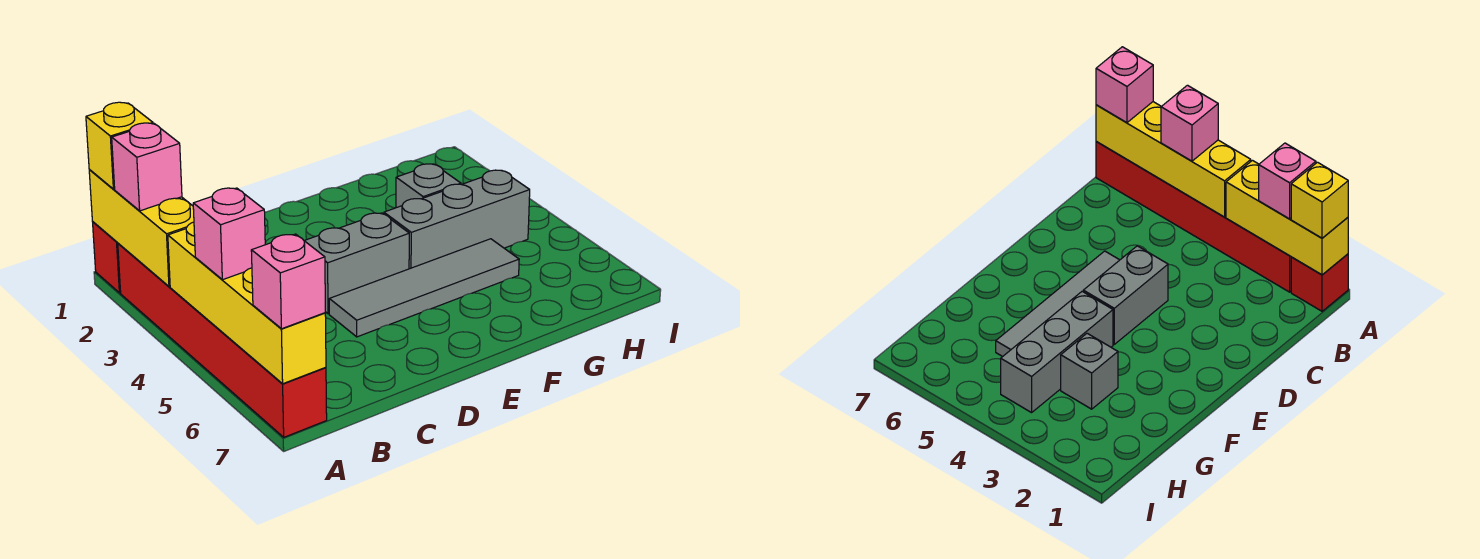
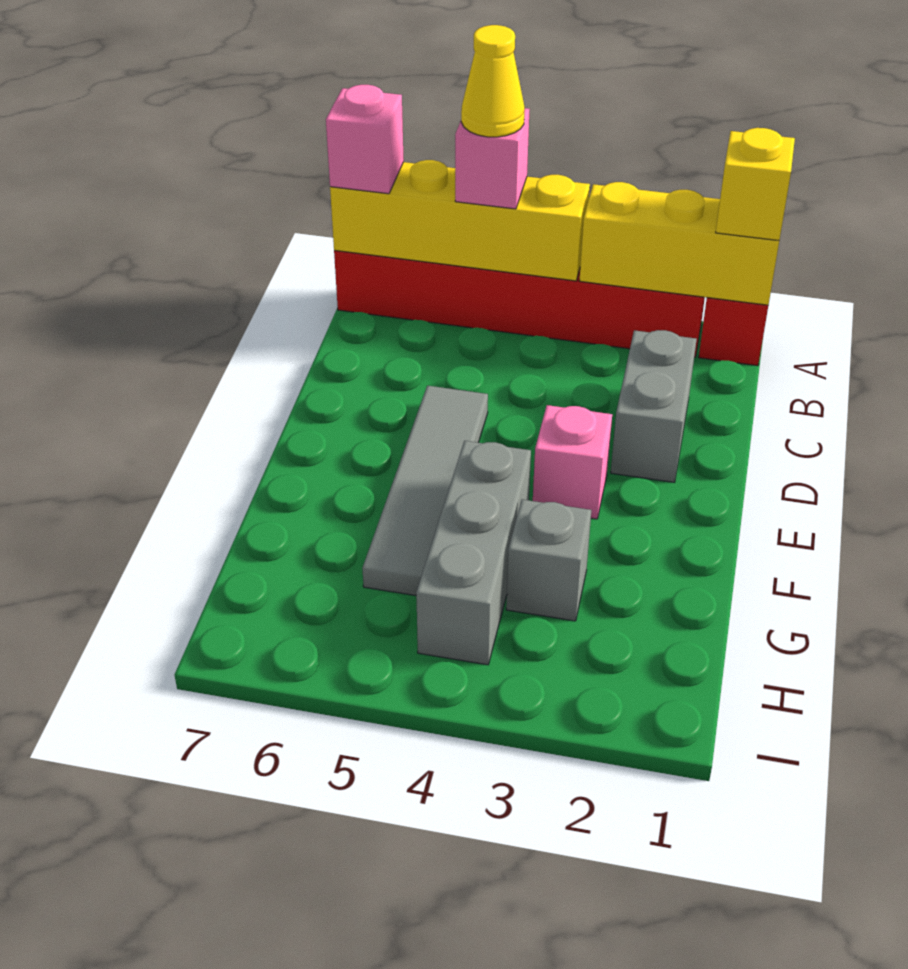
pink brick A2 level 3 -> pink brick E3 level 1
none -> yellow cone A5 level 4
grey brick D4:E4 level 1 -> grey brick C2:D2 level 1

